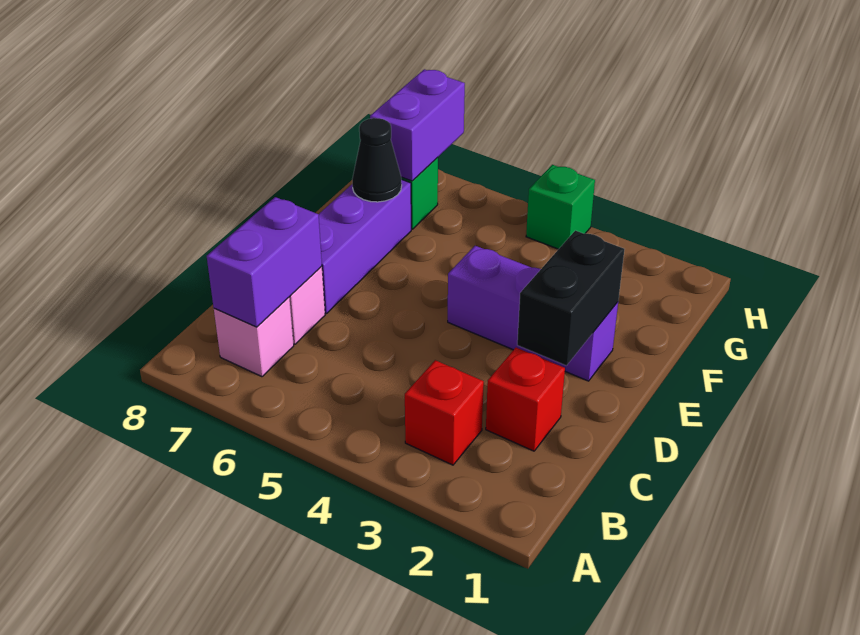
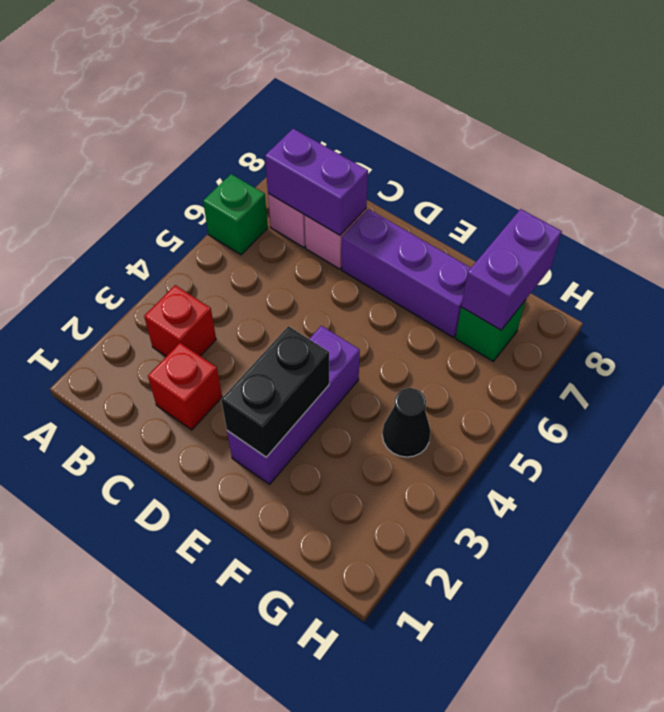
black brick D2:E2 level 2 -> black brick E2:E3 level 2
black cone F7 level 2 -> black cone G4 level 1
purple brick G7:H7 level 2 -> purple brick G7:G8 level 2
green brick H4 level 1 -> green brick A6 level 1

